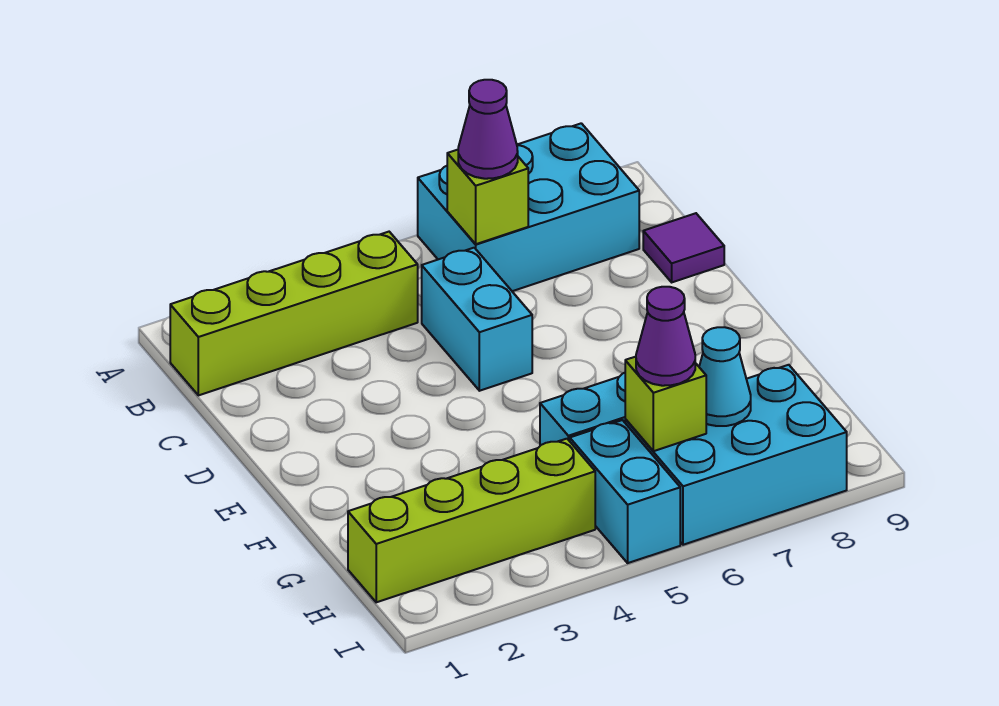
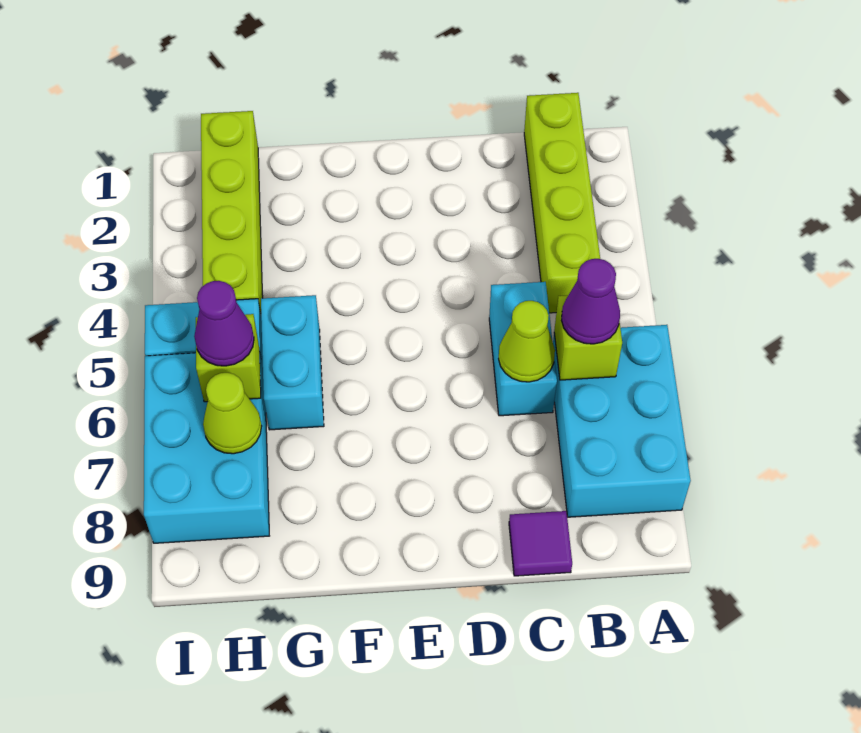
cyan brick C5:D5 level 1 -> cyan brick C5:C6 level 1
none -> lime cone C6 level 2
cyan cone H7 level 2 -> lime cone H7 level 2

